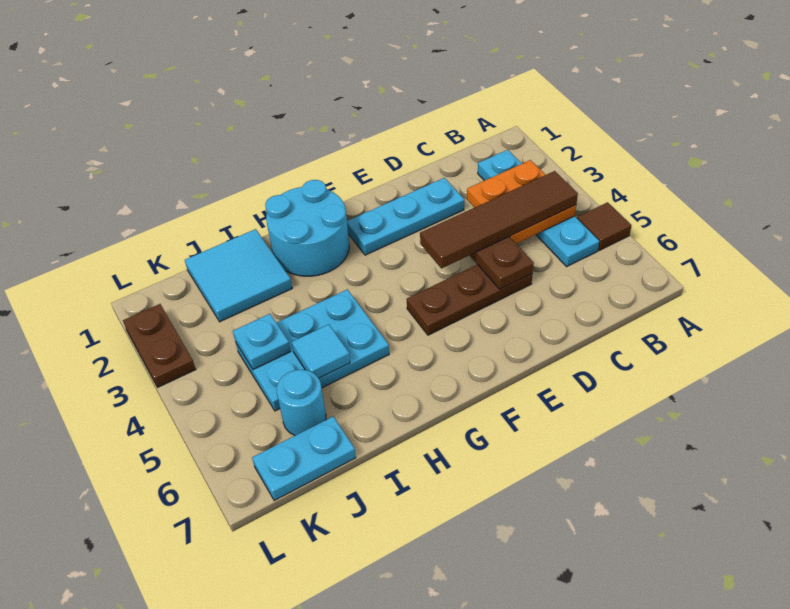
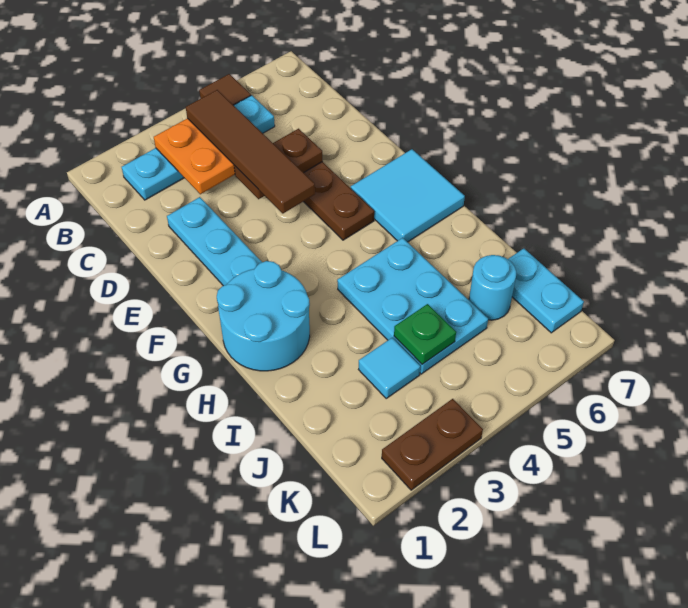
cyan tile I1:J2 level 1 -> cyan tile F6:G7 level 1
cyan tile I5 level 2 -> cyan tile J3 level 1
cyan plate J4 level 2 -> green plate J4 level 2

